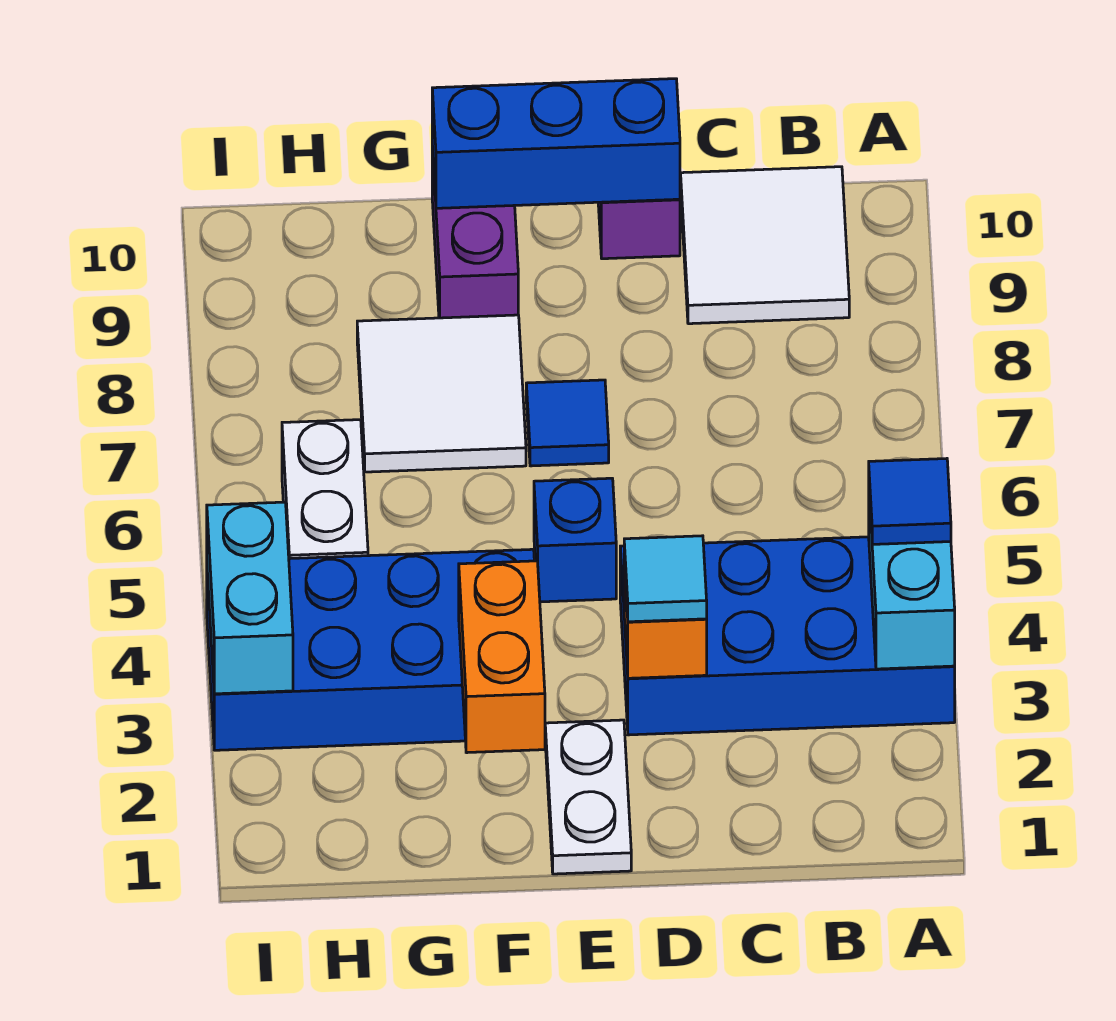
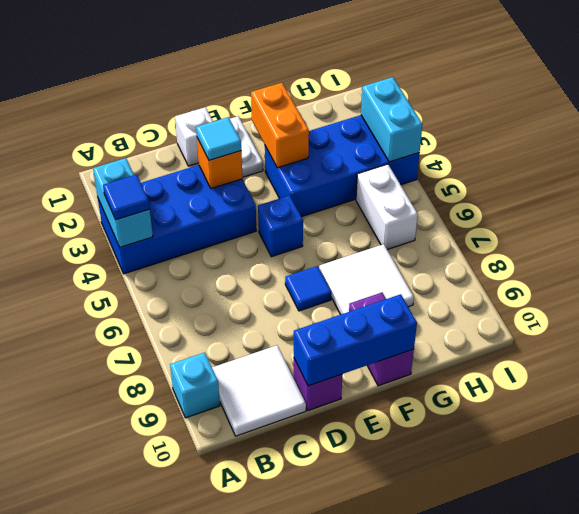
none -> cyan brick A9 level 1
none -> white brick D1 level 1

